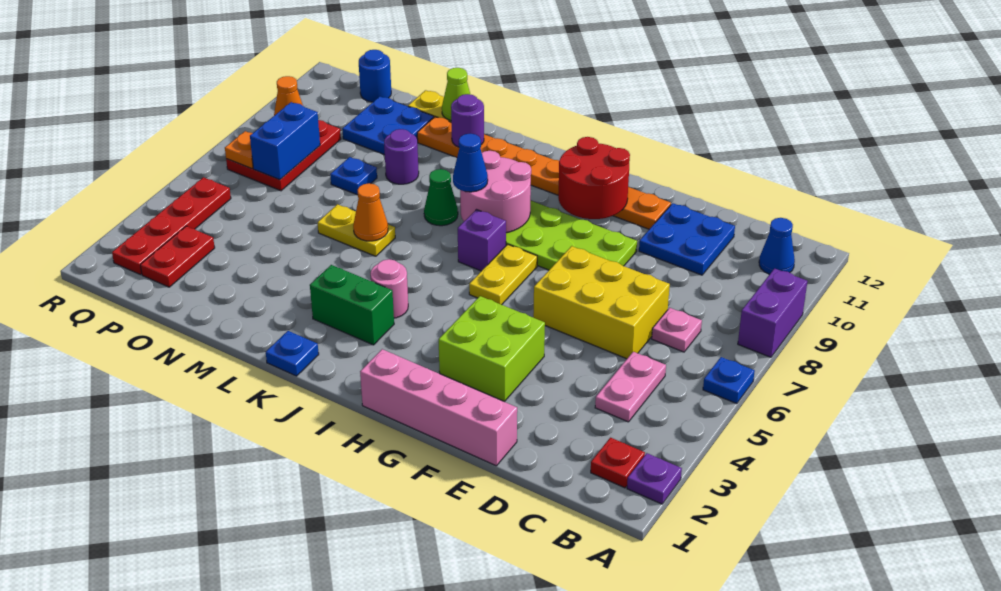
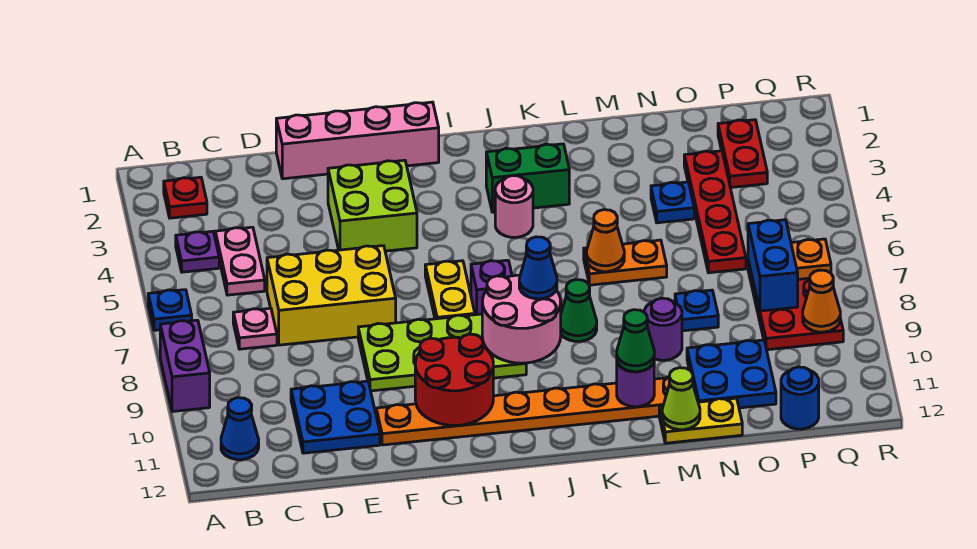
purple plate A2 level 1 -> purple plate B4 level 1
blue plate K1 level 1 -> blue plate N4 level 1
yellow plate L6:M6 level 1 -> orange plate L6:M6 level 1
none -> green cone L11 level 3
red plate Q2:Q5 level 1 -> red plate O3:O6 level 1

